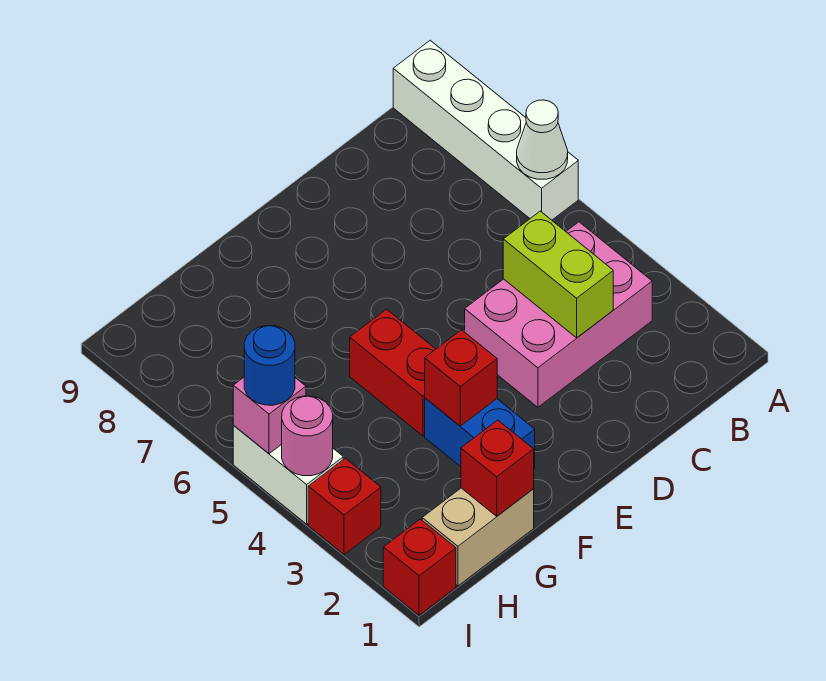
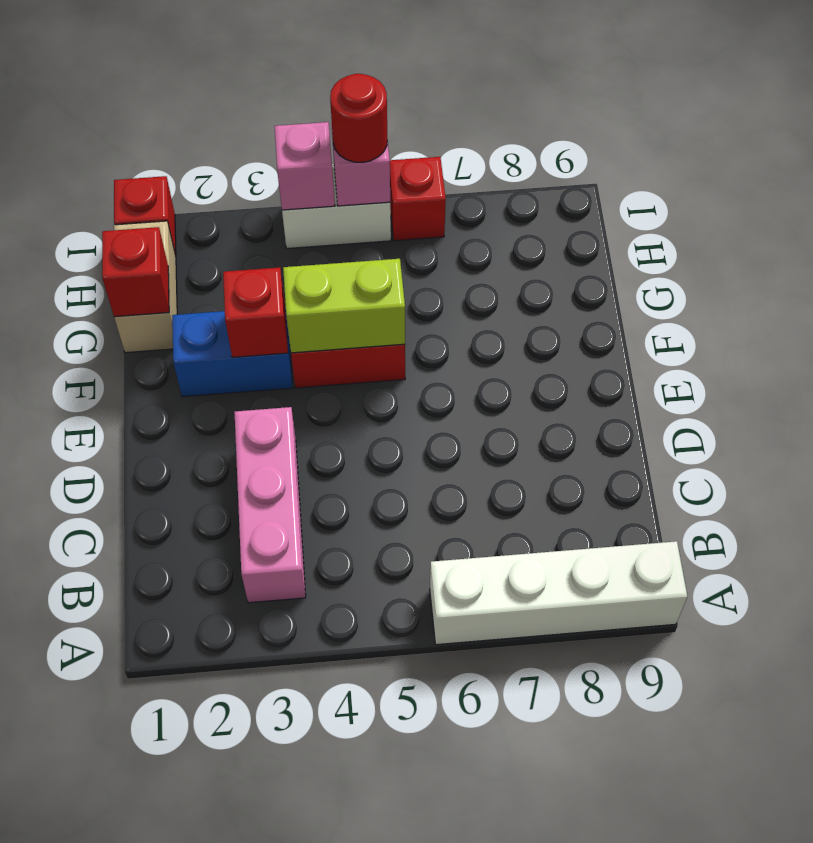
white cone A6 level 2 -> none
pink brick B3:D4 level 1 -> pink brick B3:D3 level 1
lime brick C3:C4 level 2 -> lime brick F4:F5 level 2
red brick I3 level 1 -> red brick I6 level 1
pink round brick I4 level 2 -> pink brick I4 level 2
blue round brick I5 level 3 -> red round brick I5 level 3

